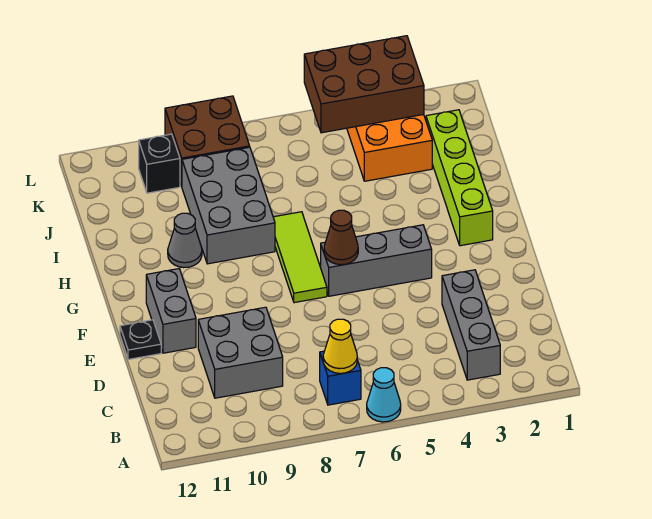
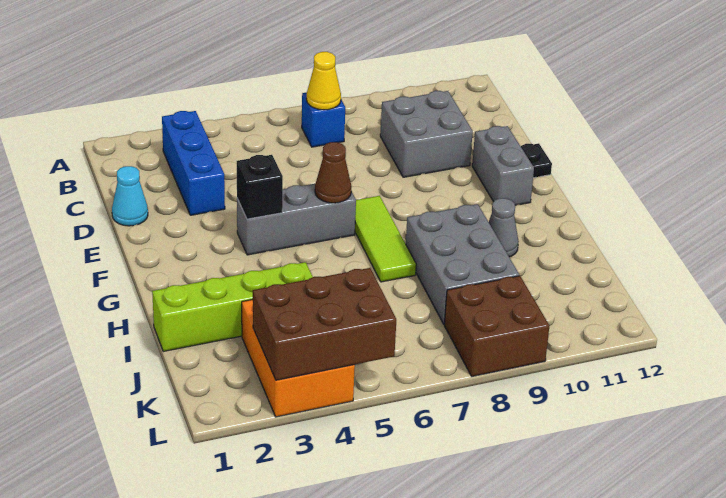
cyan cone A6 level 1 -> cyan cone D1 level 1
grey brick B3:D3 level 1 -> blue brick B3:D3 level 1
lime brick G2:J2 level 1 -> lime brick I1:I4 level 1
black brick K10 level 1 -> black brick F4 level 2

